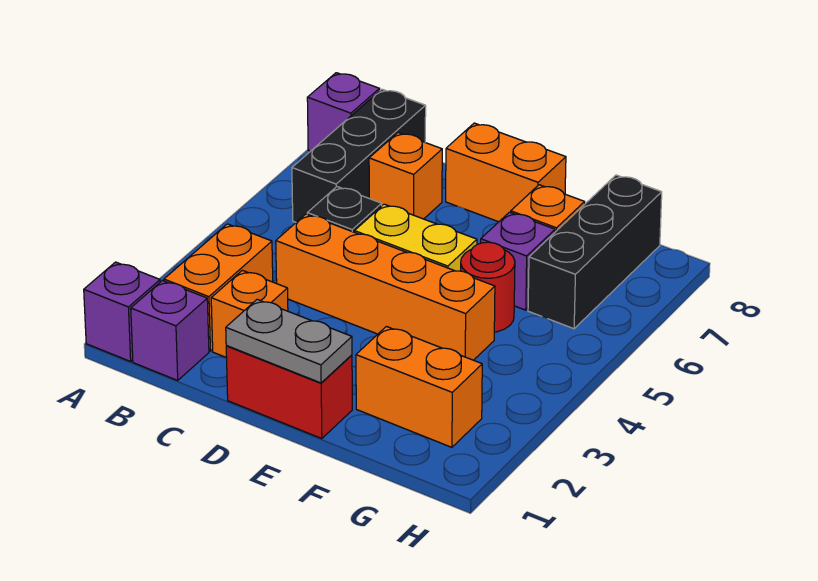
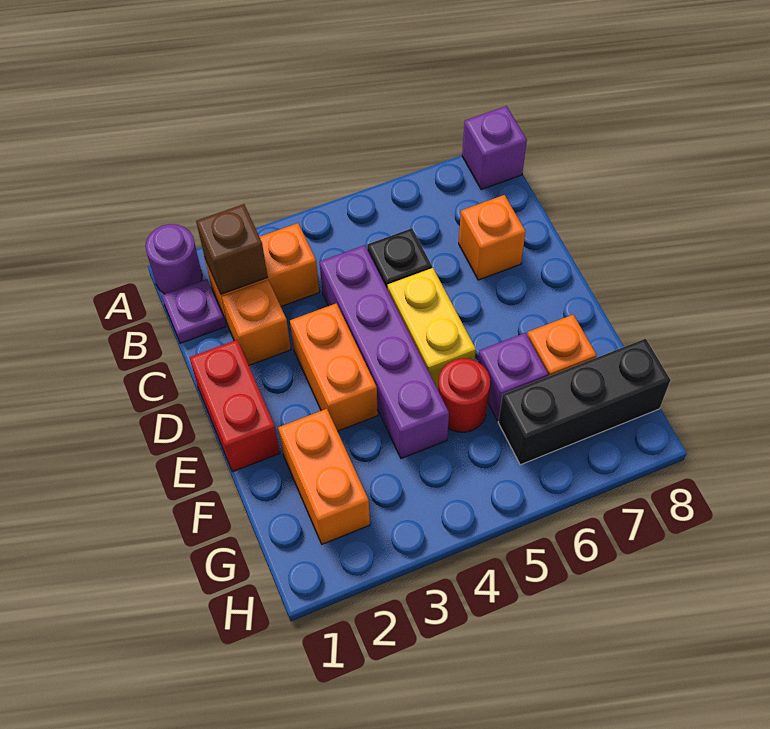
purple brick A1 level 1 -> purple round brick A1 level 1
purple brick B1 level 1 -> purple plate B1 level 1
none -> brown brick B2 level 2
black brick B6:B8 level 1 -> none
orange brick C4:F4 level 1 -> purple brick C4:F4 level 1
grey plate D1:E1 level 2 -> none
orange brick D8:E8 level 1 -> orange brick D3:E3 level 1

